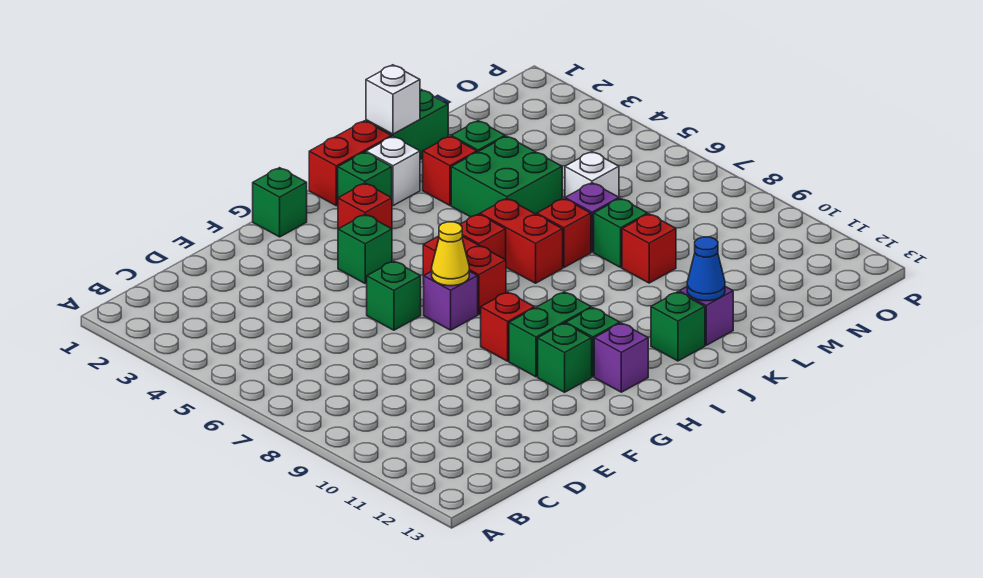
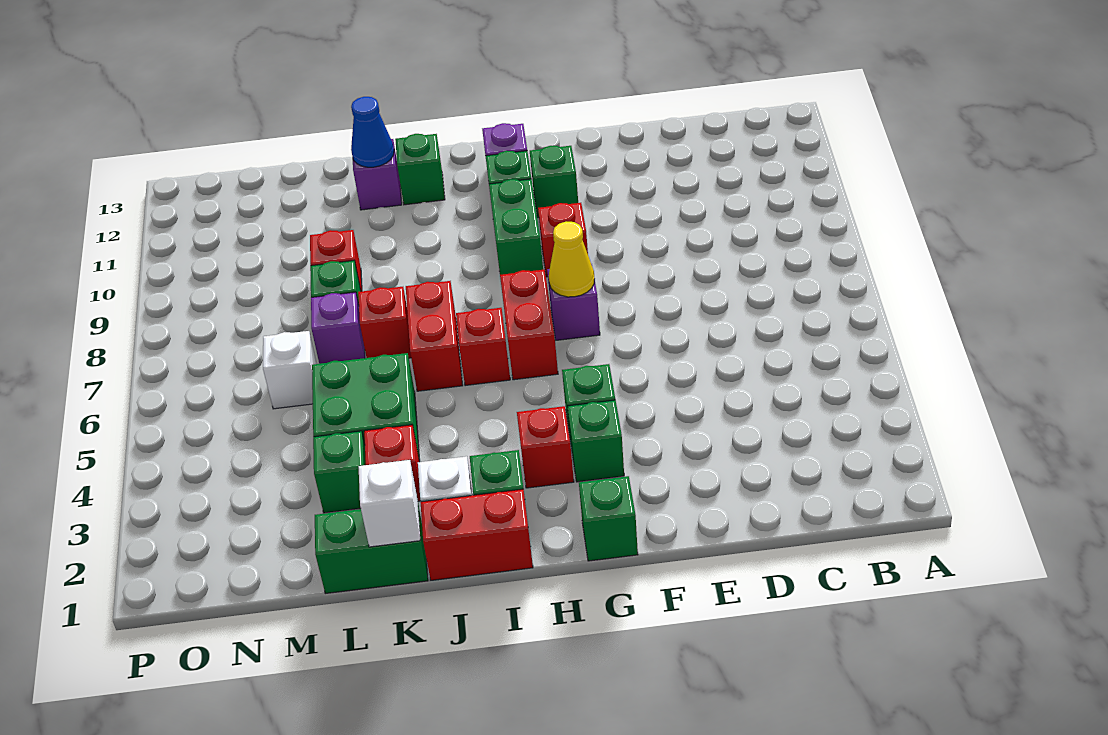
green brick F6 level 1 -> green brick G3 level 1
green brick G10:H10 level 1 -> green brick H9:H10 level 1

